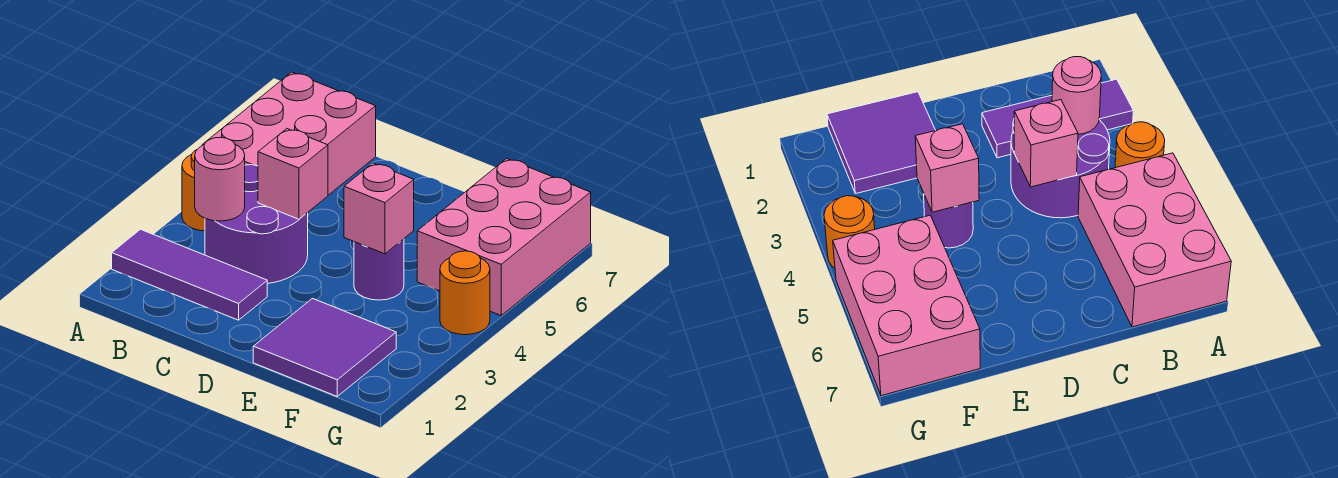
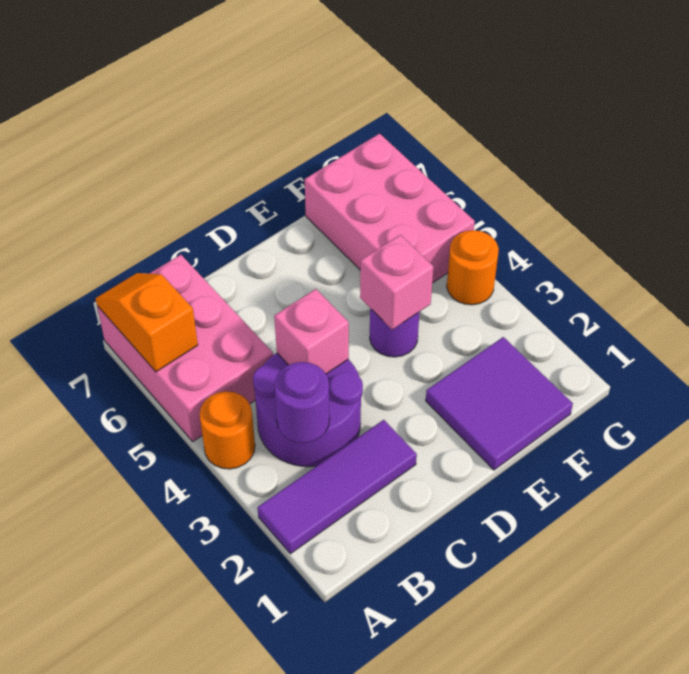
none -> orange slope A6:A7 level 2 top 6
pink round brick B3 level 2 -> purple round brick B3 level 2

